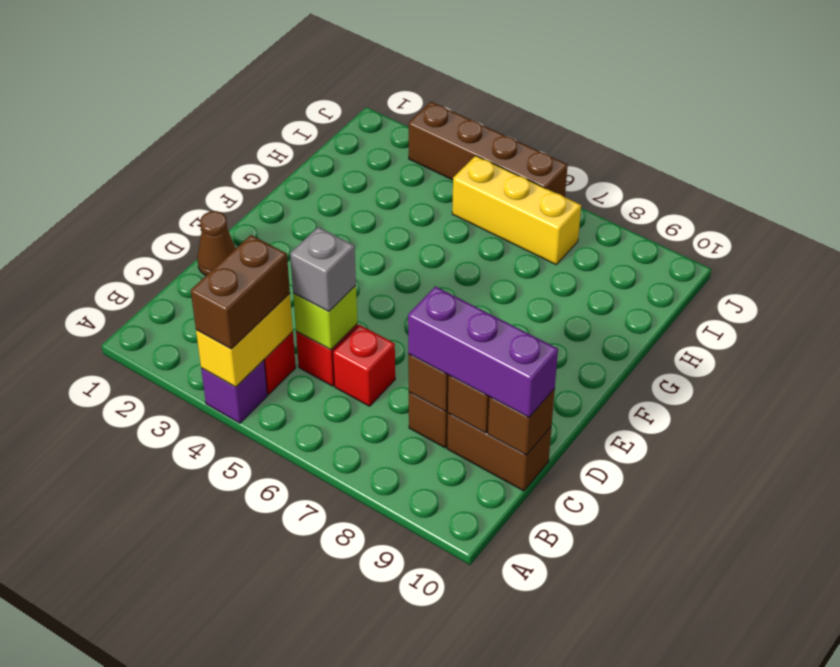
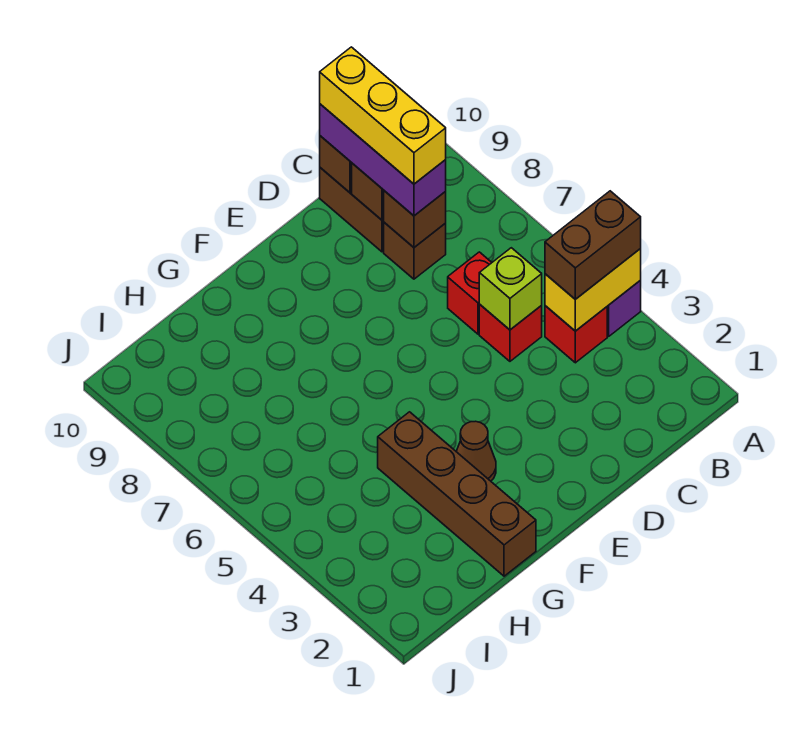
grey brick C5 level 3 -> none
brown cone D1 level 1 -> brown cone F3 level 1
yellow brick I5:I7 level 1 -> yellow brick C8:C10 level 4
brown brick J3:J6 level 1 -> brown brick G1:G4 level 1

